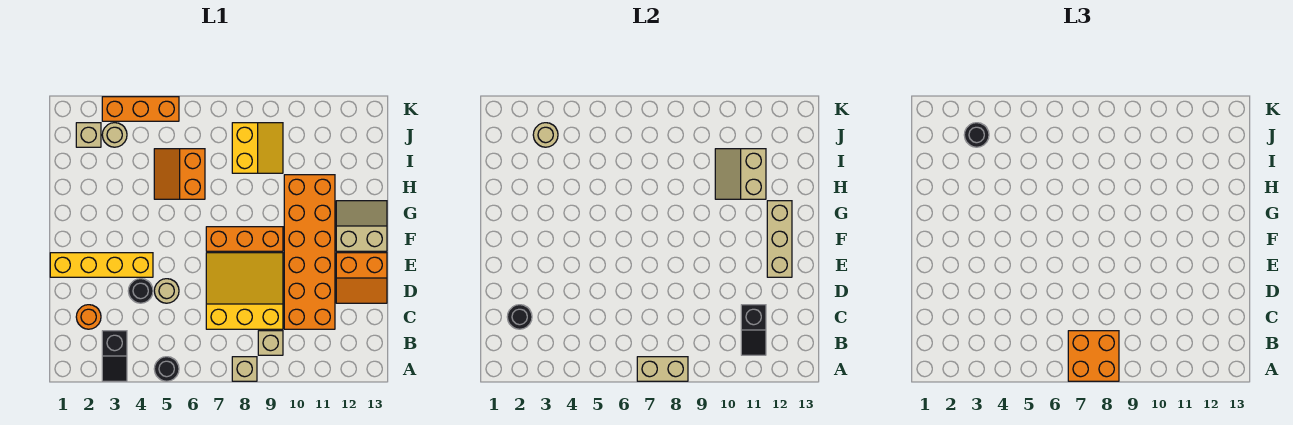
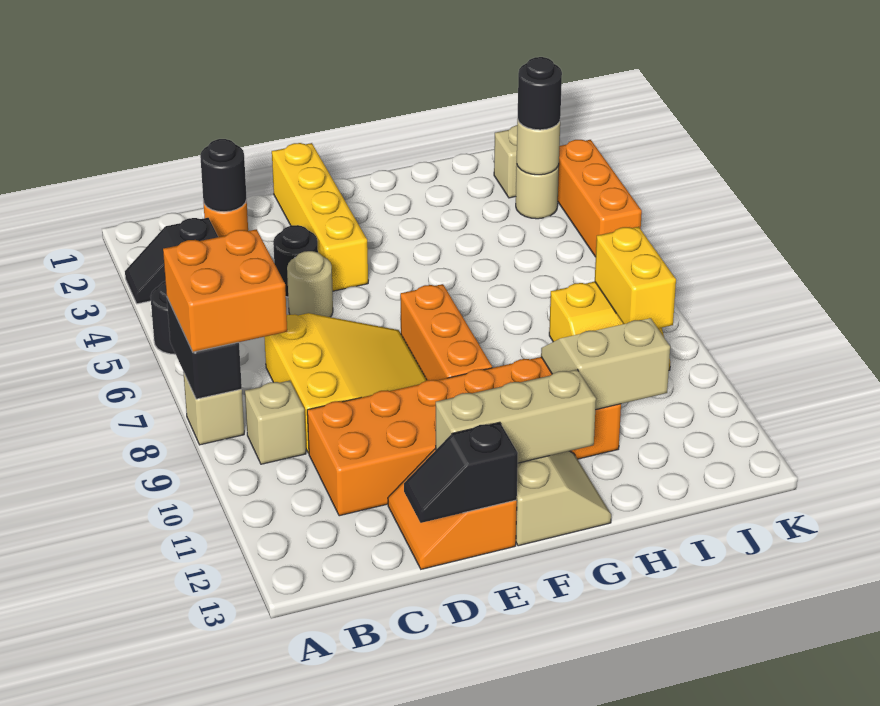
tan brick A7:A8 level 2 -> black brick A7:A8 level 2
black slope B11:C11 level 2 top C -> black slope D13:E13 level 2 top E
orange slope H5:I6 level 1 top 6 -> none
none -> yellow brick J8:J9 level 2

